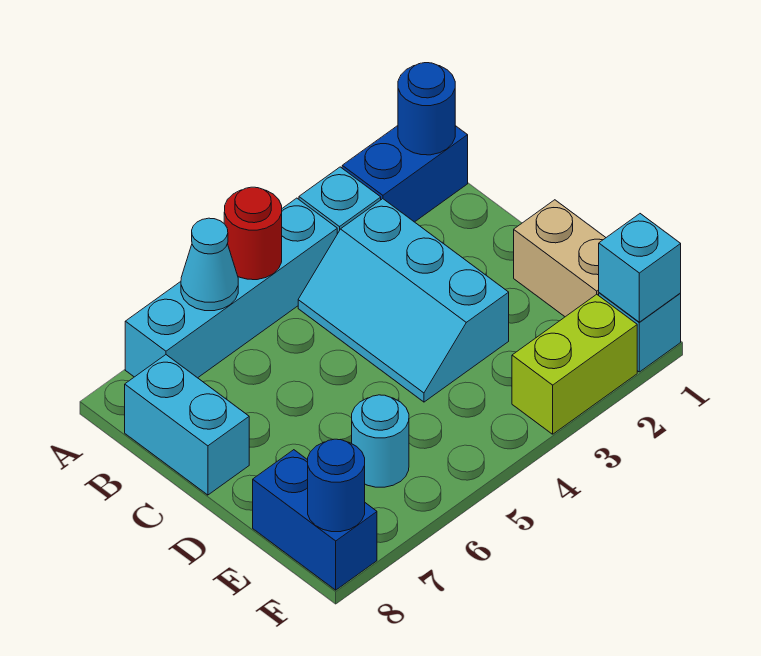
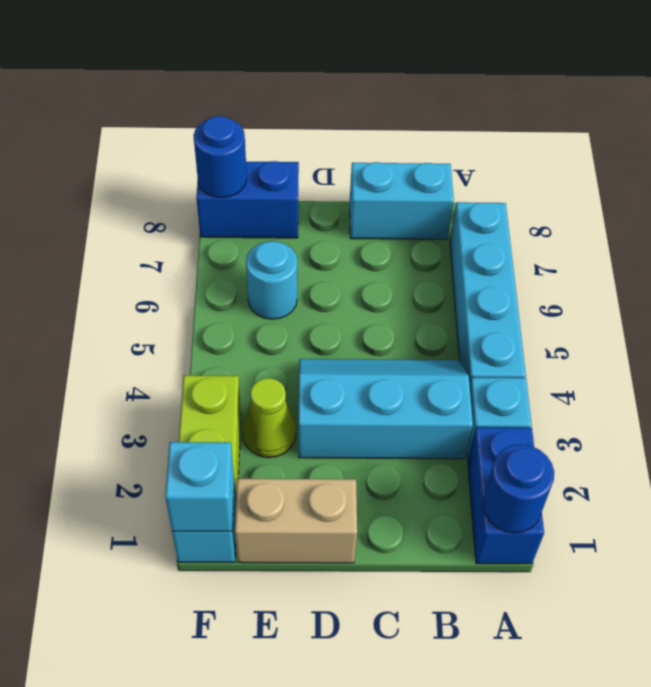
red round brick A5 level 2 -> none
cyan cone A6 level 2 -> none
none -> lime cone E3 level 1

